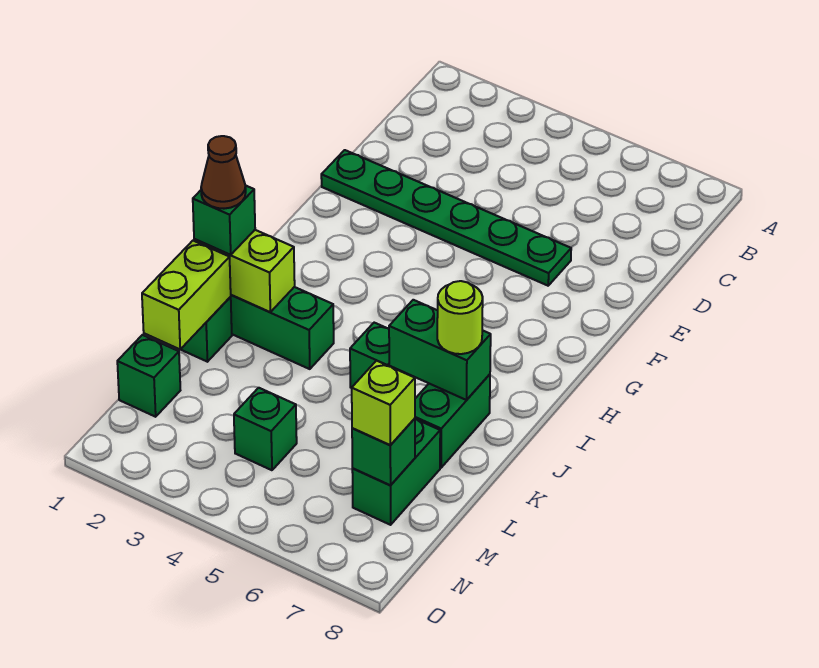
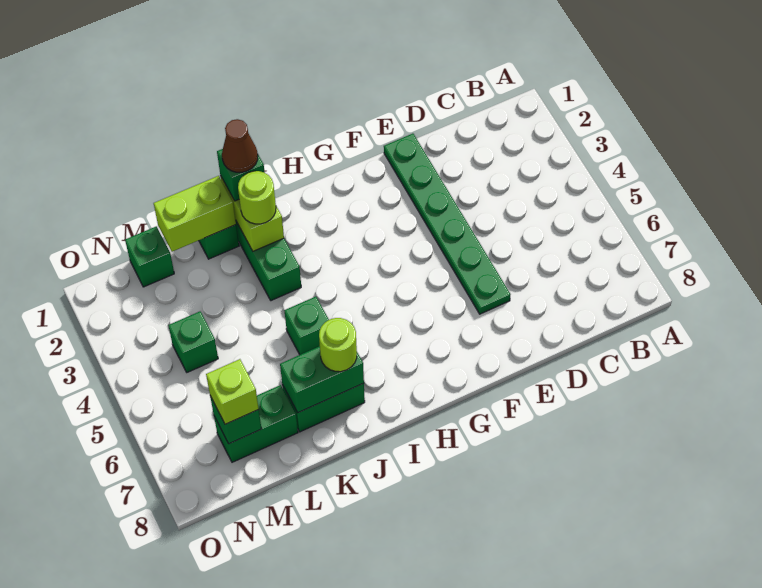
none -> lime round brick J2 level 3
green brick J6:J7 level 2 -> green brick J7:K7 level 2

